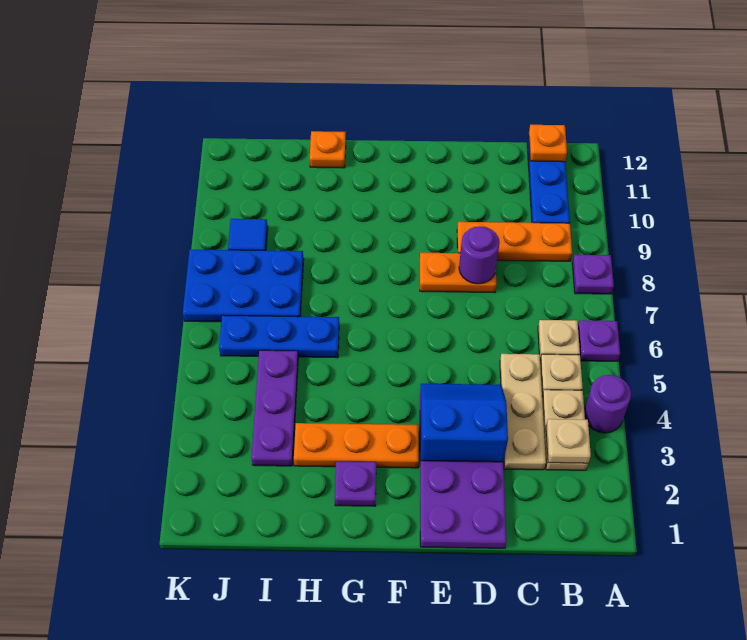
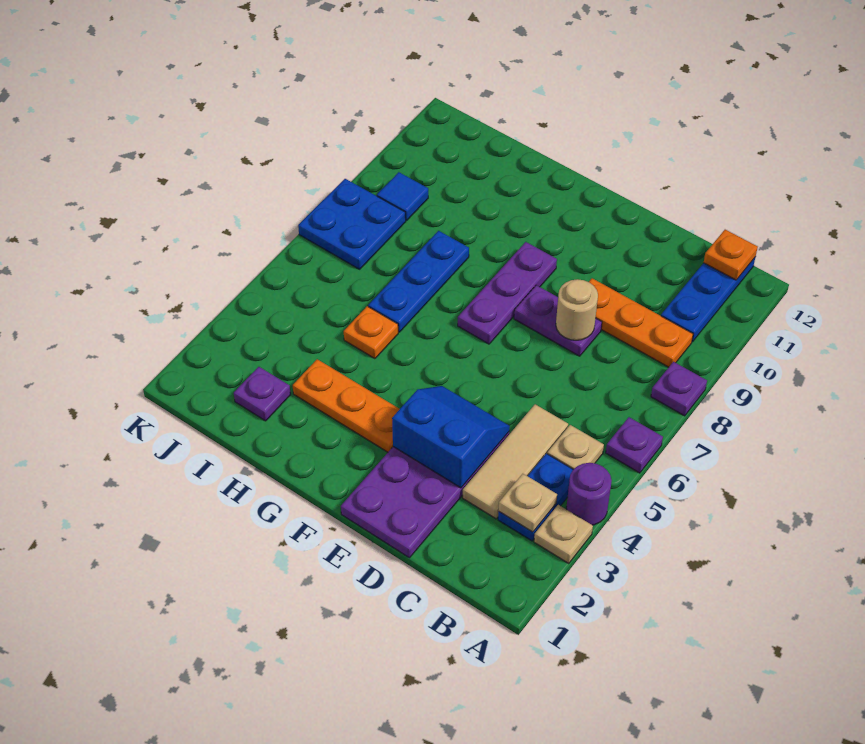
tan plate B3:B4 level 1 -> blue plate B3:B4 level 1
tan plate B6 level 1 -> tan plate A3 level 1
tan plate C3:C5 level 1 -> tan tile C3:C5 level 1
orange plate D8:E8 level 1 -> purple plate D8:E8 level 1
purple round brick D8 level 2 -> tan round brick D8 level 2
purple plate G2 level 1 -> purple plate I2 level 1
blue plate H6:J6 level 1 -> blue plate H6:H8 level 1
orange plate H12 level 1 -> orange plate H5 level 1
purple plate I3:I5 level 1 -> purple plate F7:F9 level 1
blue plate I7:K8 level 1 -> blue plate J7:K8 level 1

